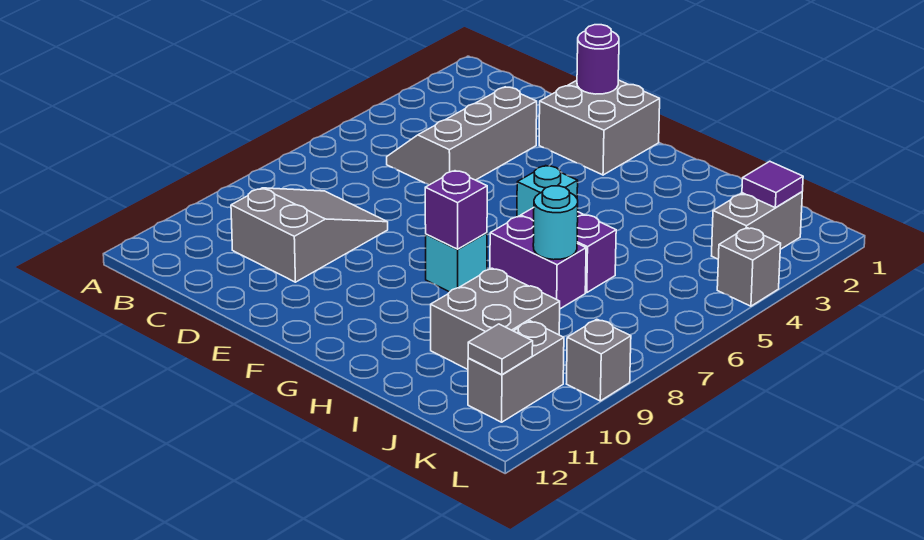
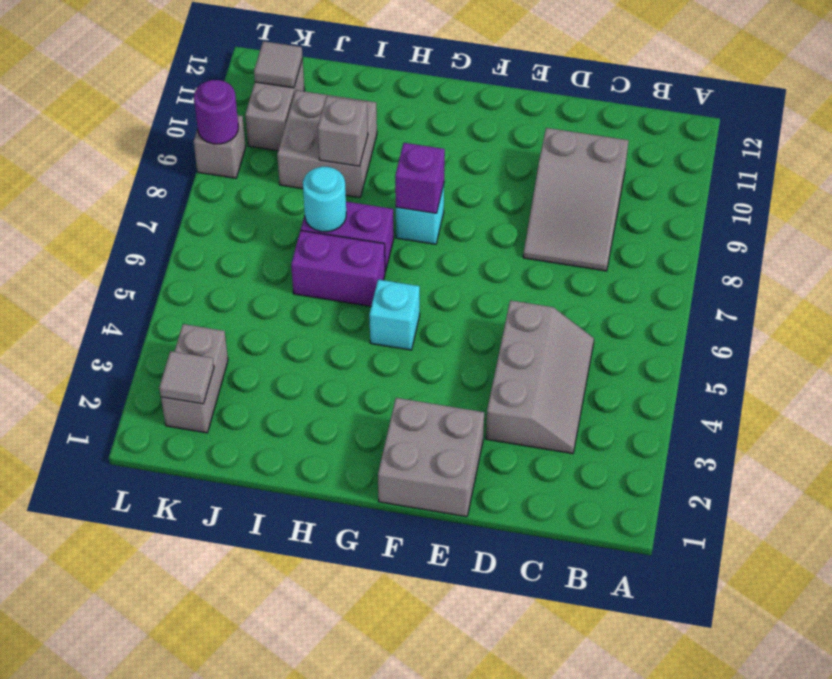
purple round brick E1 level 2 -> purple round brick L9 level 2
purple tile K2 level 2 -> grey tile K2 level 2
grey brick L4 level 1 -> grey brick I9 level 2

